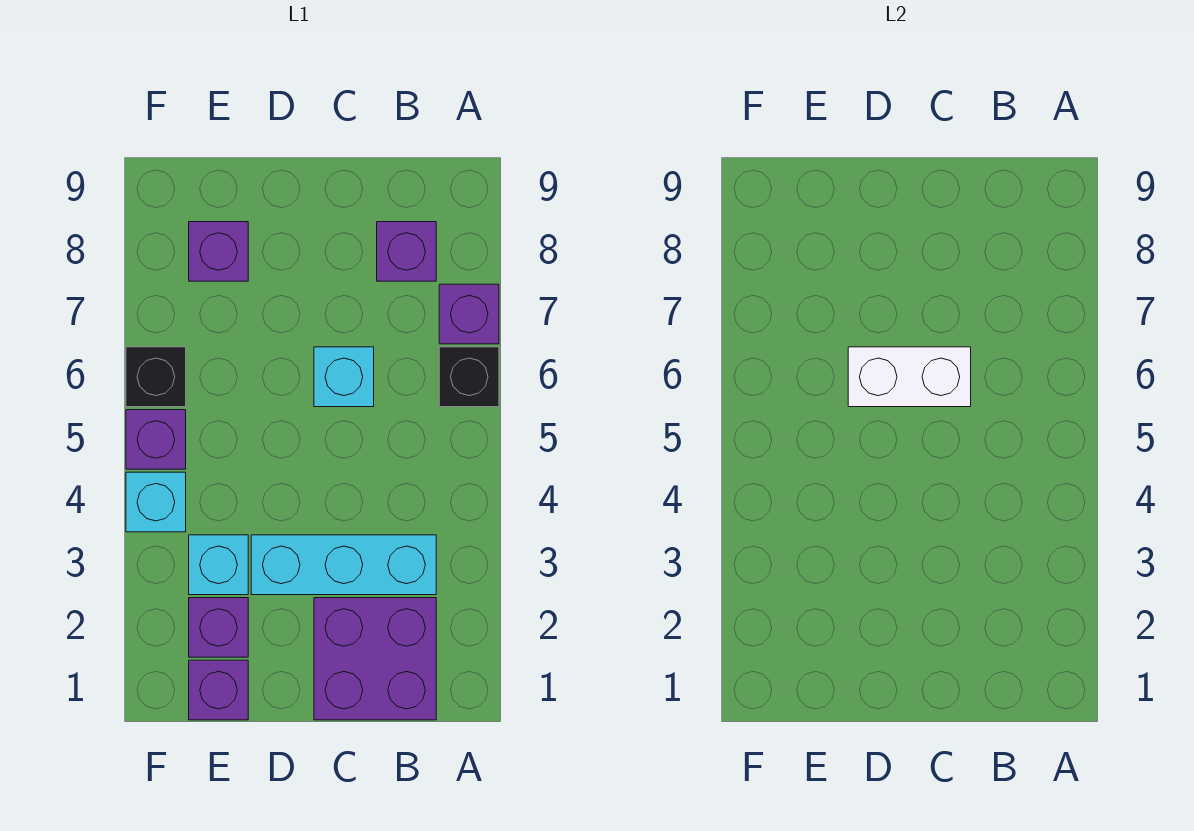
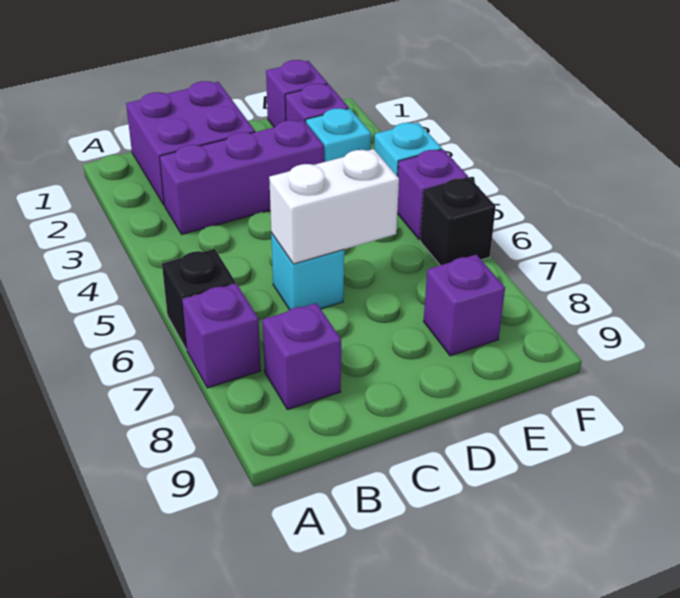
cyan brick B3:D3 level 1 -> purple brick B3:D3 level 1

